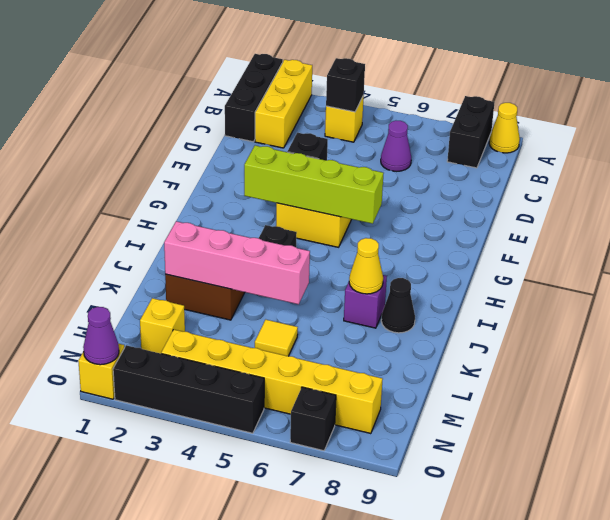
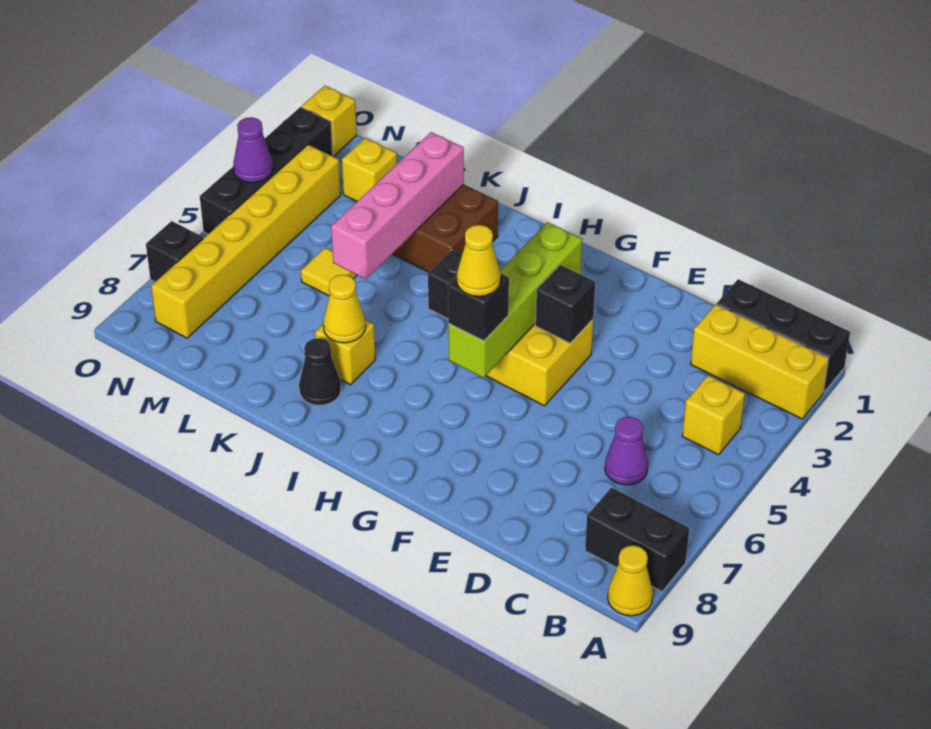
black brick B4 level 2 -> black brick G6 level 3
none -> yellow cone G6 level 4
purple brick J7 level 1 -> yellow brick J7 level 1
purple cone O1 level 2 -> purple cone O4 level 2

